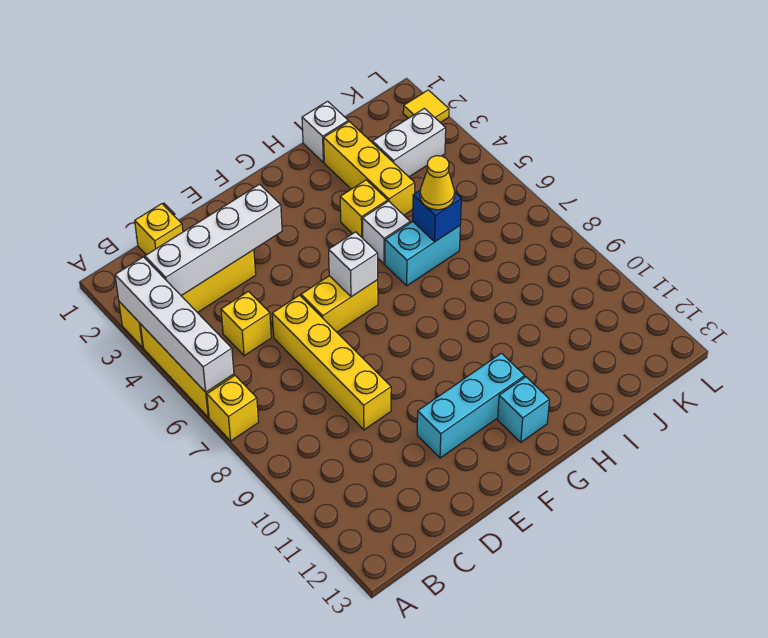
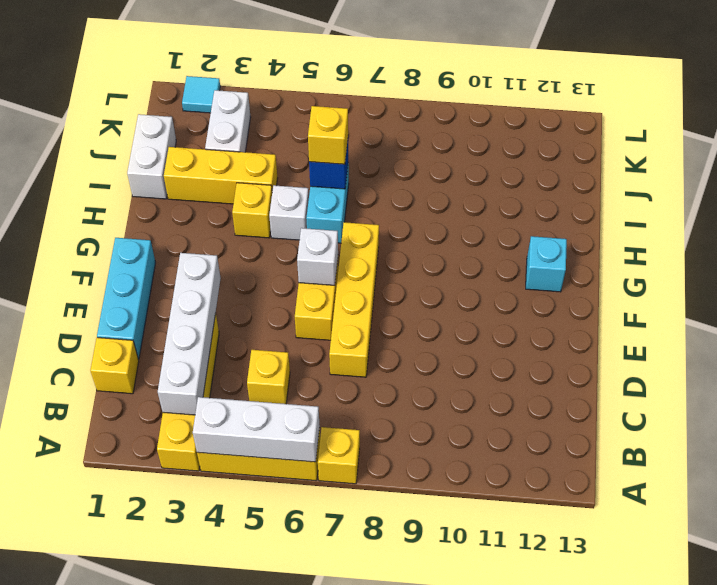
white brick A3:A6 level 2 -> white brick A4:A6 level 2
yellow brick D6:D9 level 1 -> yellow brick D7:G7 level 1
cyan brick E11:G11 level 1 -> cyan brick D1:F1 level 1
white brick I1 level 1 -> white brick I1:J1 level 1
yellow cone I6 level 3 -> yellow brick I6 level 3
yellow tile L2 level 1 -> cyan tile L2 level 1

